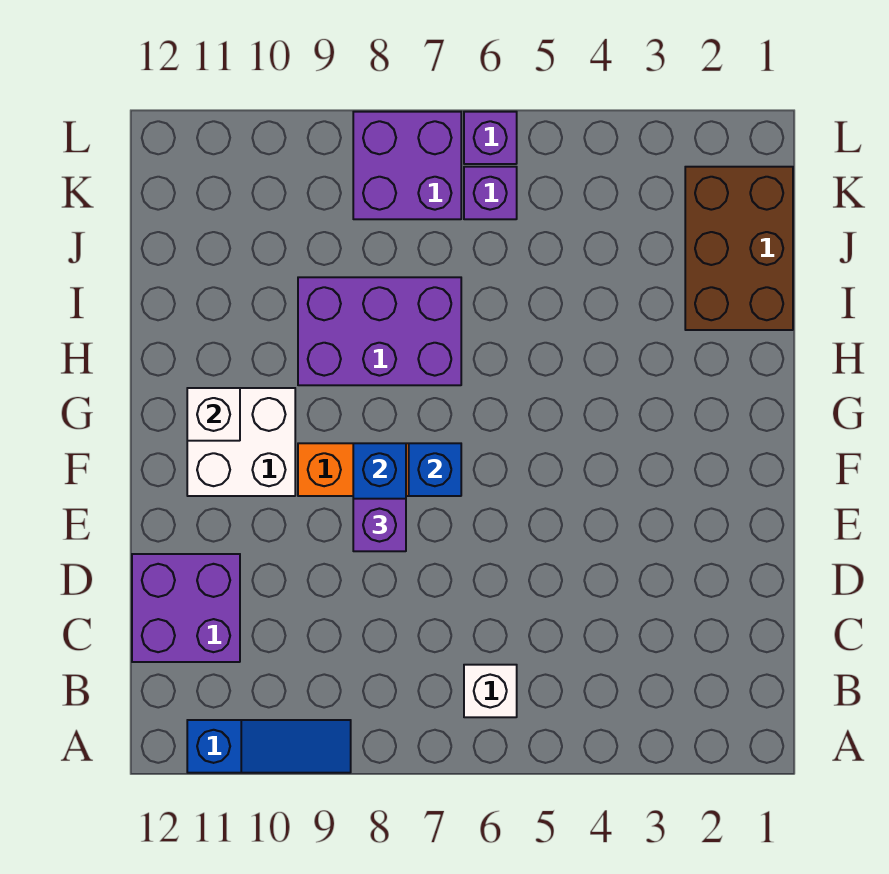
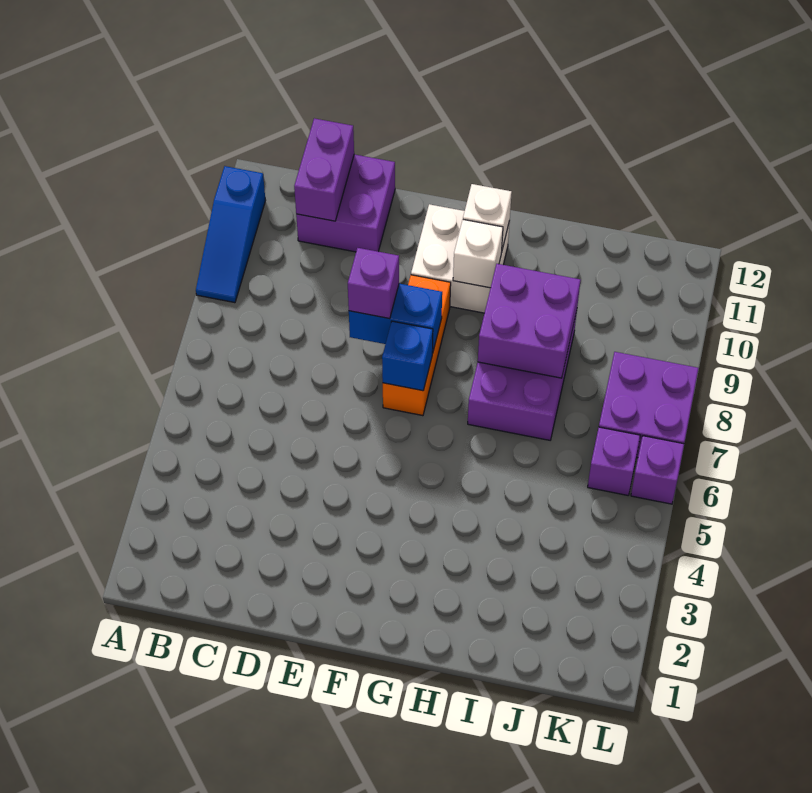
white brick B6 level 1 -> white brick G10 level 2
none -> purple brick C11:C12 level 2
none -> purple brick H8:I9 level 2
brown brick I1:K2 level 1 -> none

